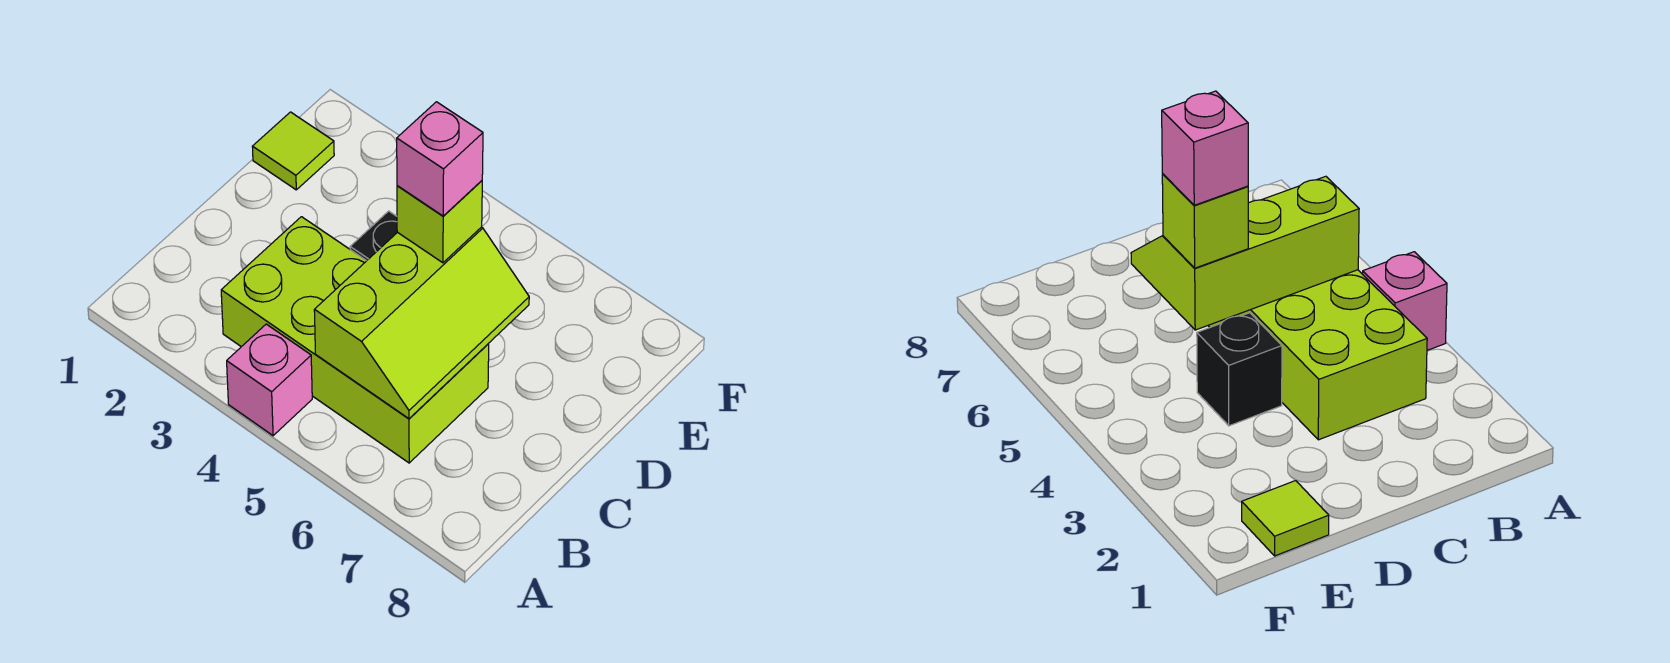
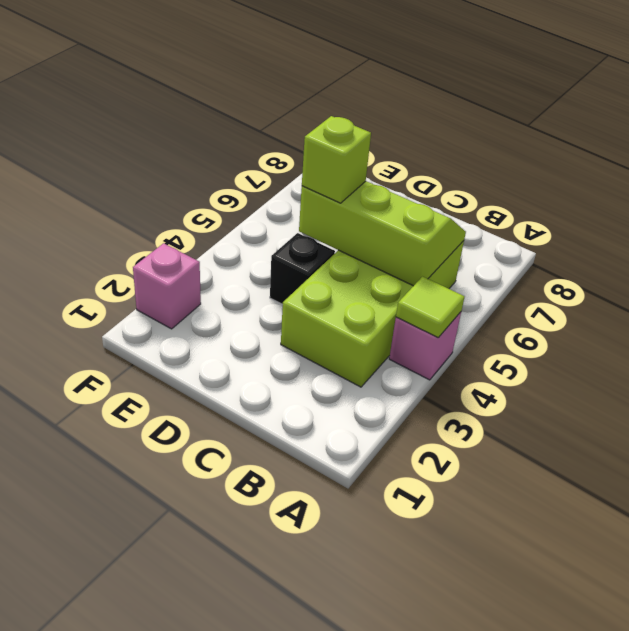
pink brick D5 level 4 -> pink brick F2 level 1
lime tile E1 level 1 -> lime tile A4 level 2

